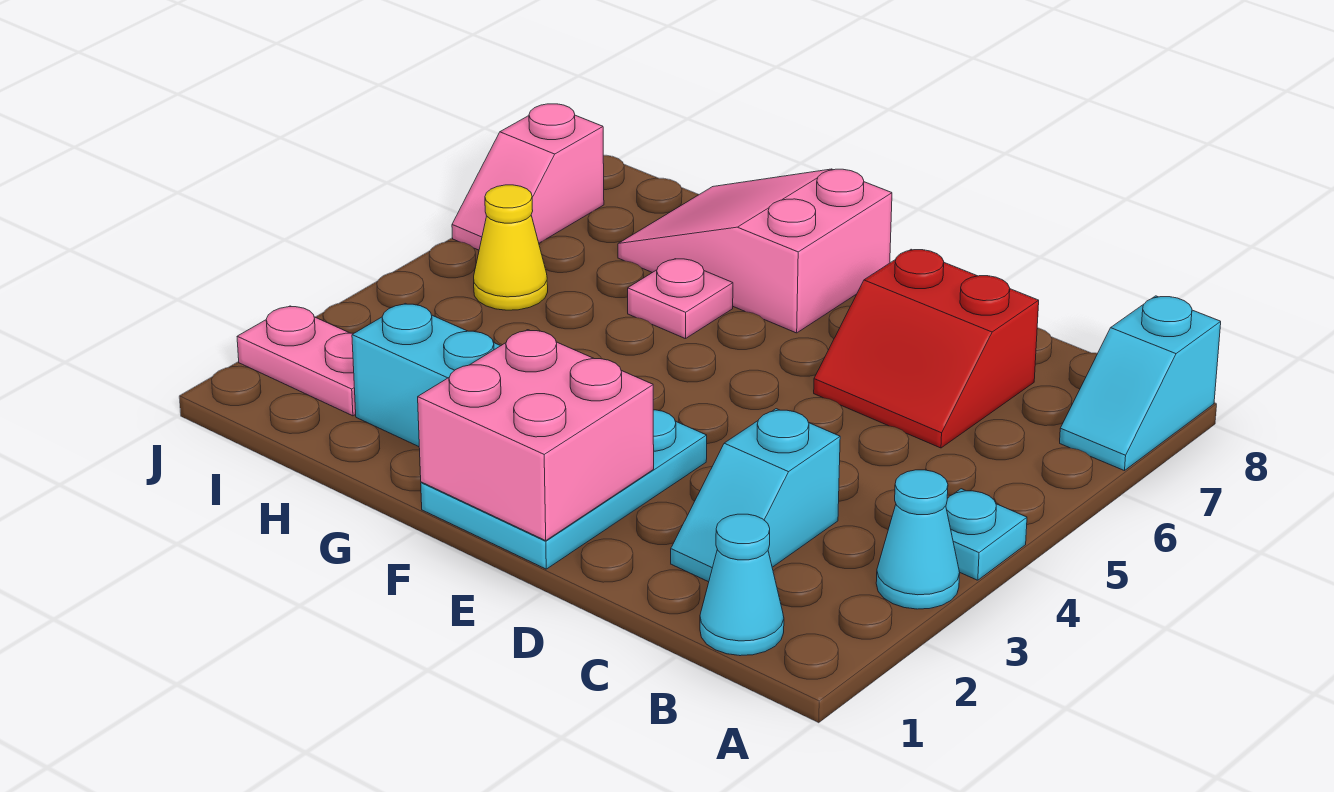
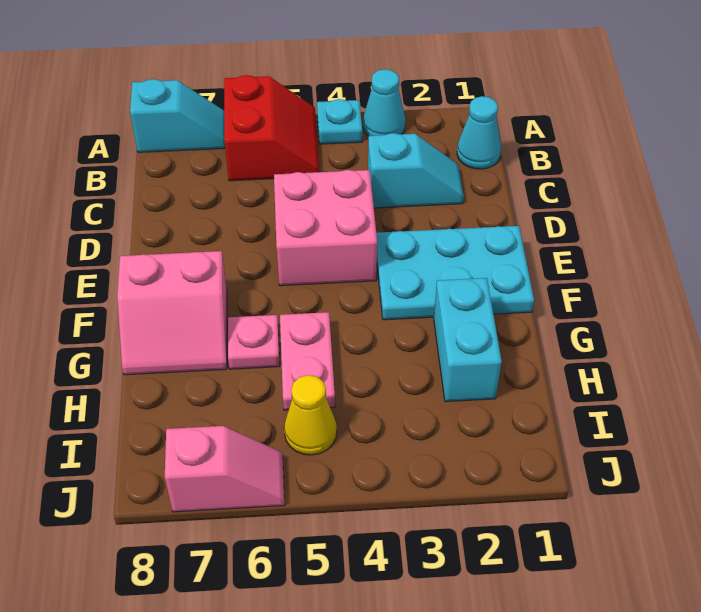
red slope C6:D7 level 1 top 7 -> red slope A5:B6 level 1 top 6
pink brick E1:F2 level 2 -> pink brick D4:E5 level 1
pink slope F7:H8 level 1 top F -> pink slope F7:G8 level 1 top F
pink plate I2:J2 level 1 -> pink plate G5:H5 level 1

